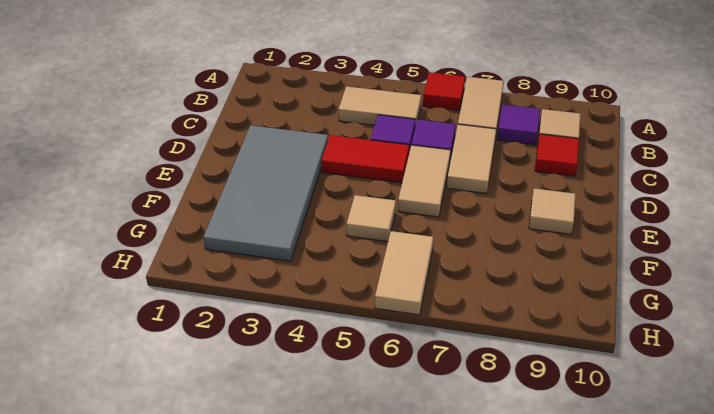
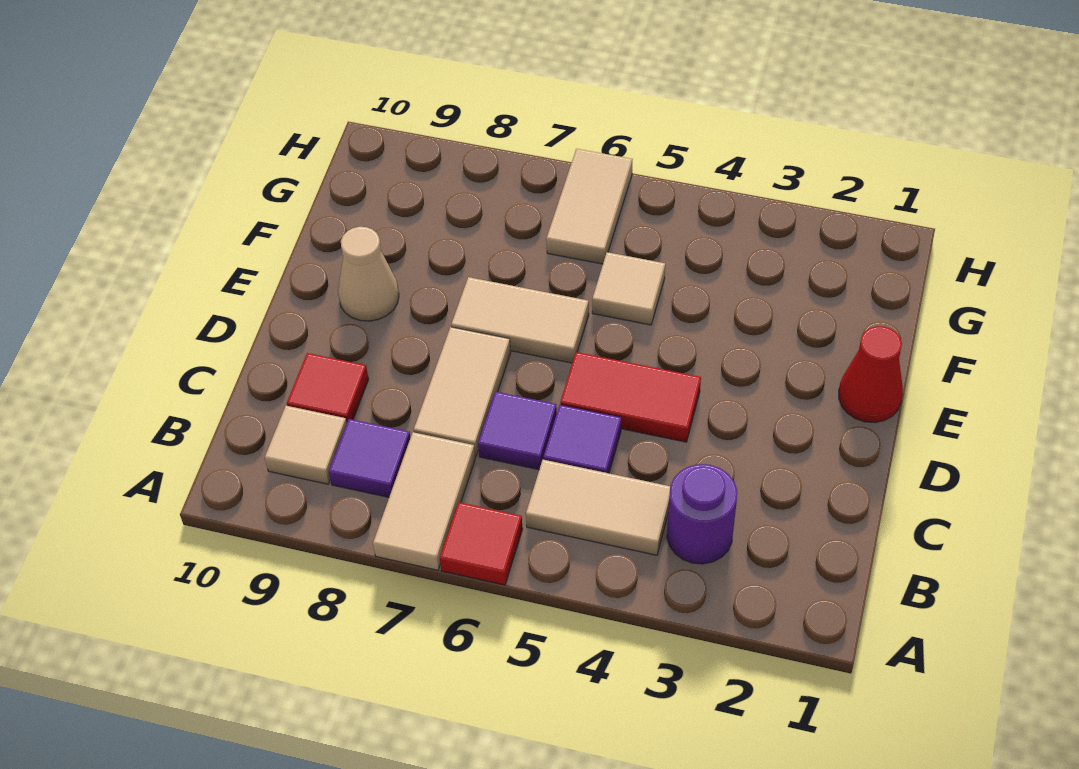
none -> purple round brick B3 level 1
grey tile D2:G3 level 1 -> none
tan tile D6:E6 level 1 -> tan tile E6:E7 level 1
none -> red cone E1 level 1
tan tile E9 level 1 -> tan cone E9 level 1

